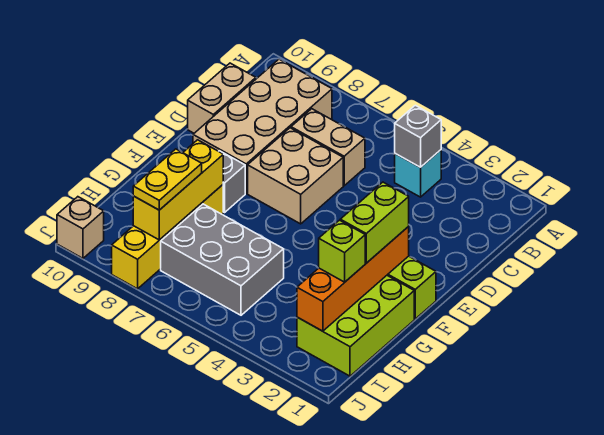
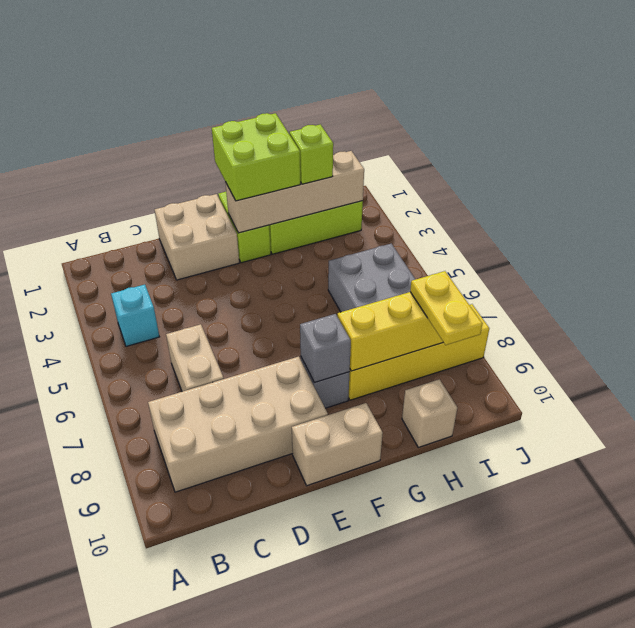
grey brick B4 level 2 -> grey brick F8 level 2
tan brick C10:D10 level 1 -> tan brick E10:F10 level 1
tan brick D6:E7 level 1 -> tan brick D1:E2 level 1
orange brick F2:I2 level 2 -> tan brick F2:I2 level 2
lime brick F2:G2 level 3 -> lime brick F1:G2 level 3
yellow plate H8:I8 level 3 -> yellow plate I8:I9 level 3
tan brick J10 level 1 -> tan brick H10 level 1

